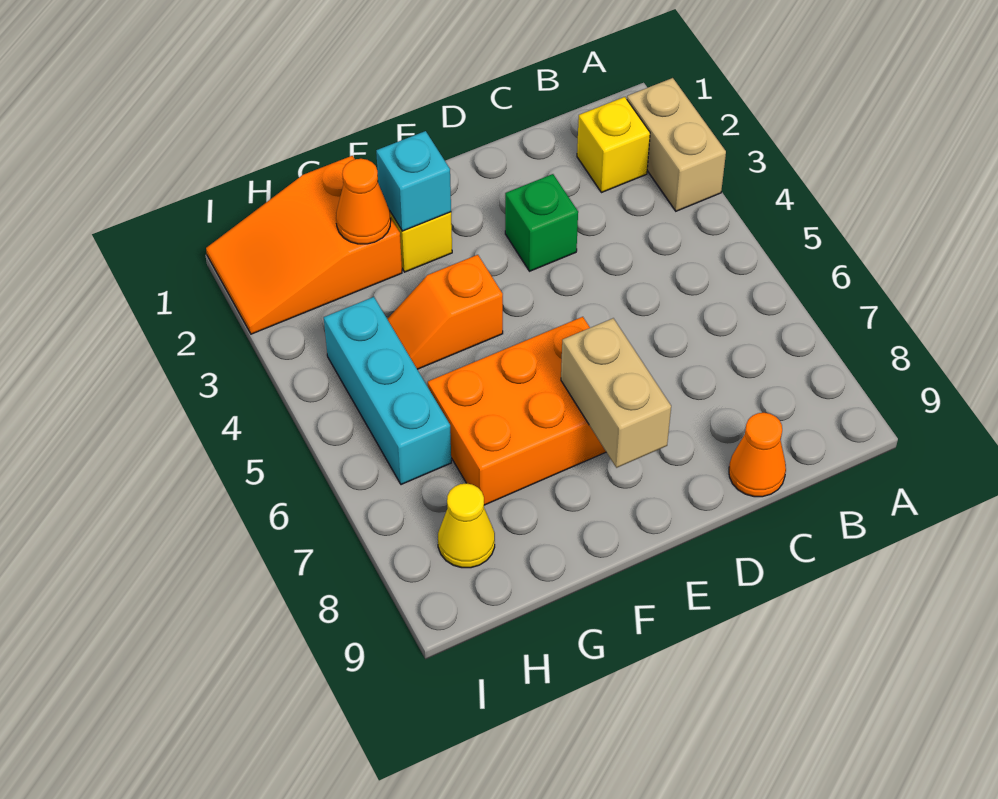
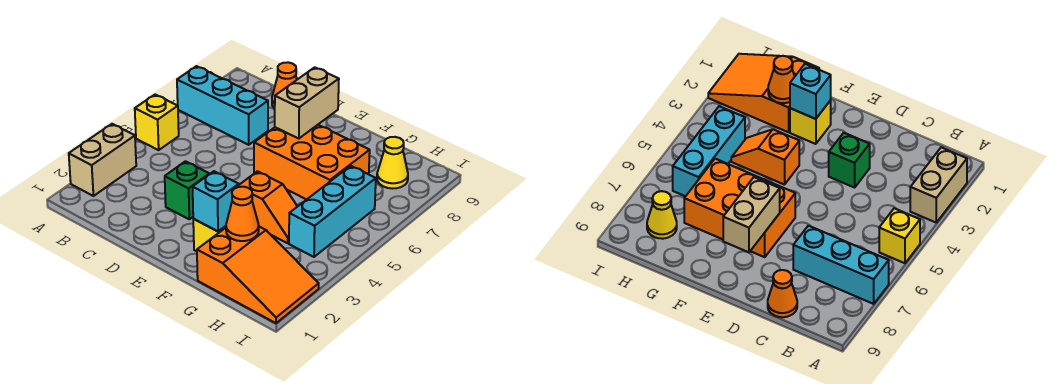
none -> cyan brick A7:C7 level 1
yellow brick B2 level 1 -> yellow brick A5 level 1

